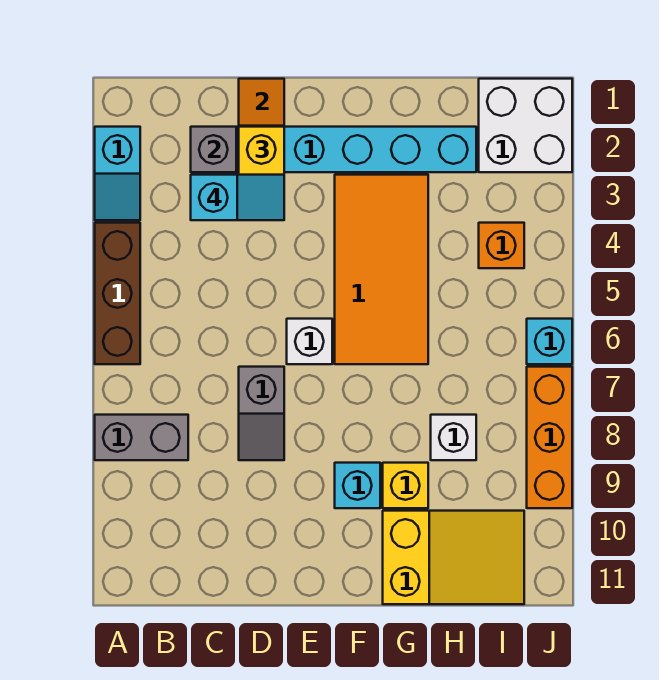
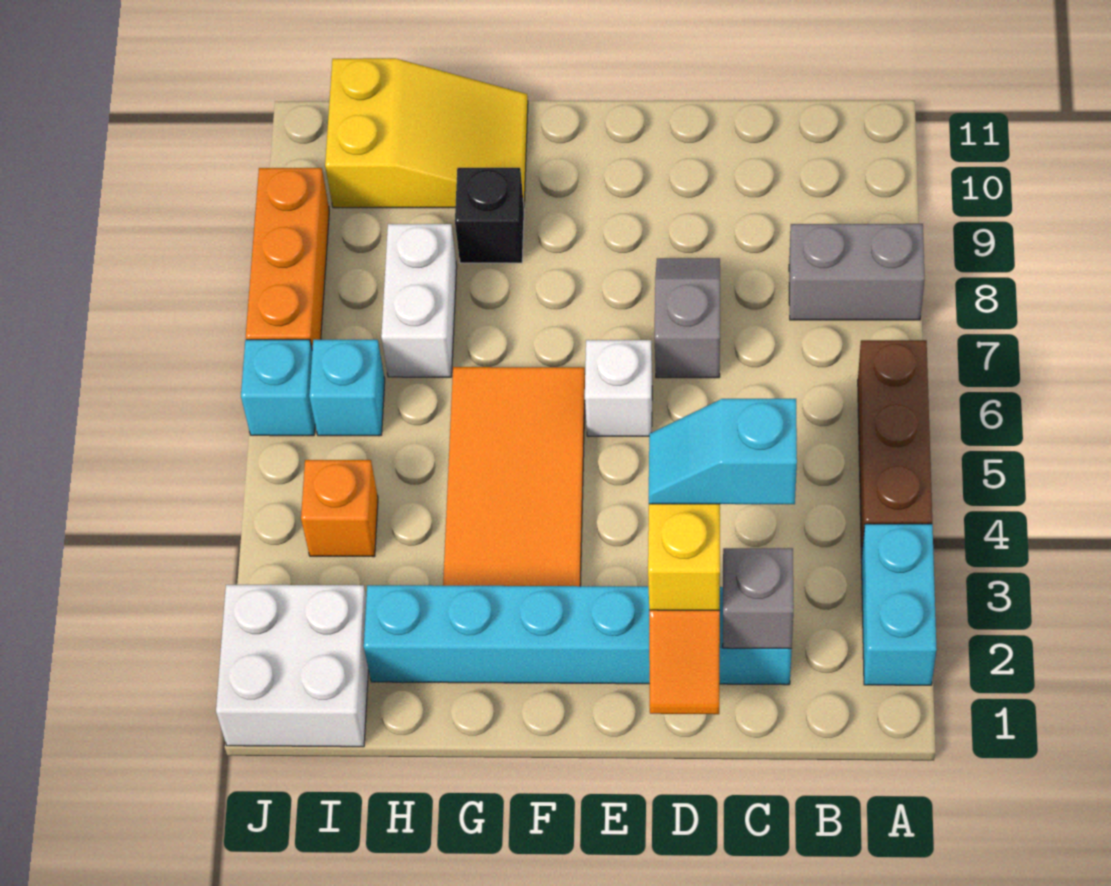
cyan slope A2:A3 level 1 top 2 -> cyan brick A2:A3 level 1
cyan brick F9 level 1 -> cyan brick I6 level 1
yellow brick G9 level 1 -> black brick G9 level 1
yellow slope G10:I11 level 1 top G -> yellow slope G10:I11 level 1 top I
white brick H8 level 1 -> white brick H7:H8 level 1

